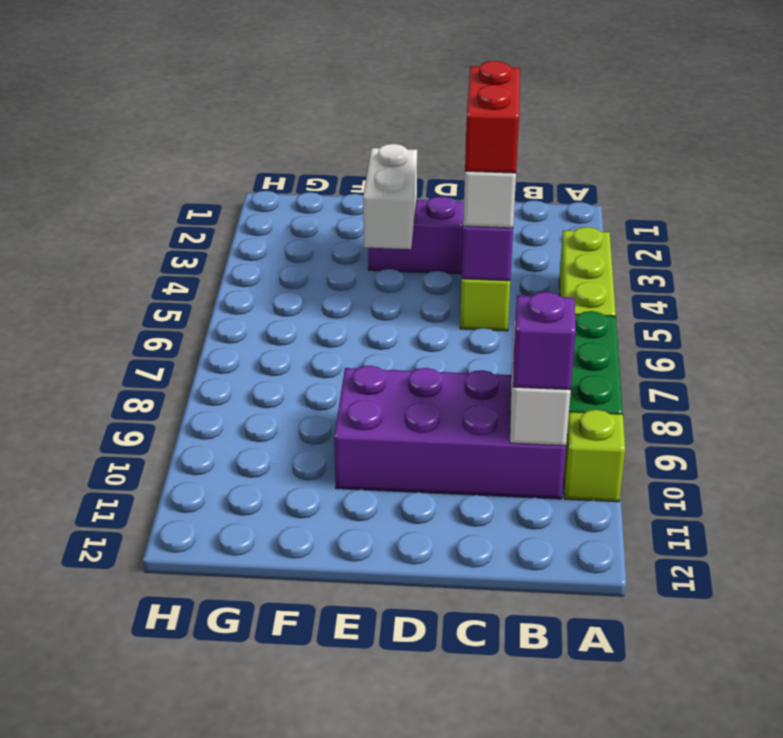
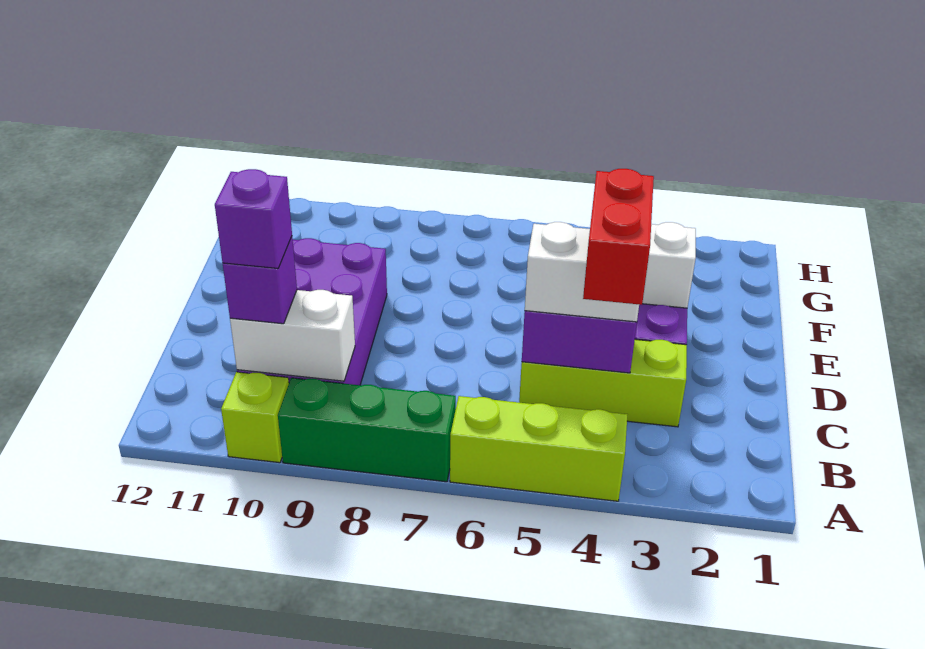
none -> purple brick B10 level 4
red brick C4:C5 level 4 -> red brick B4:C4 level 4

